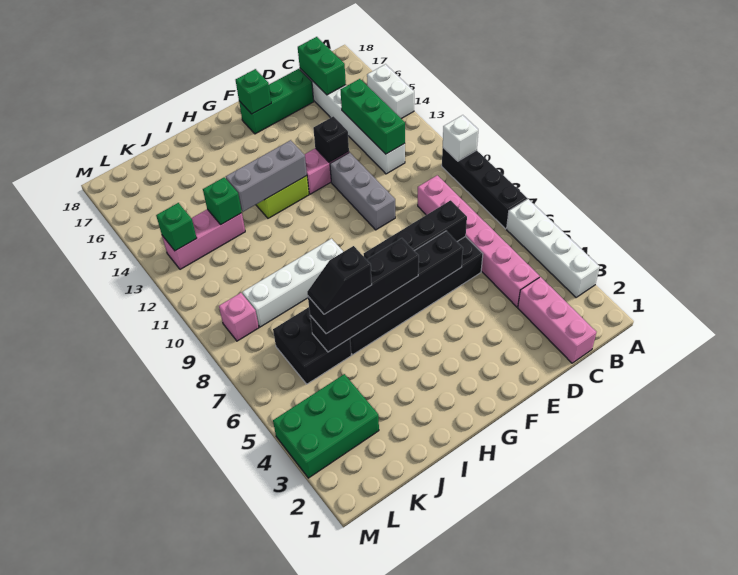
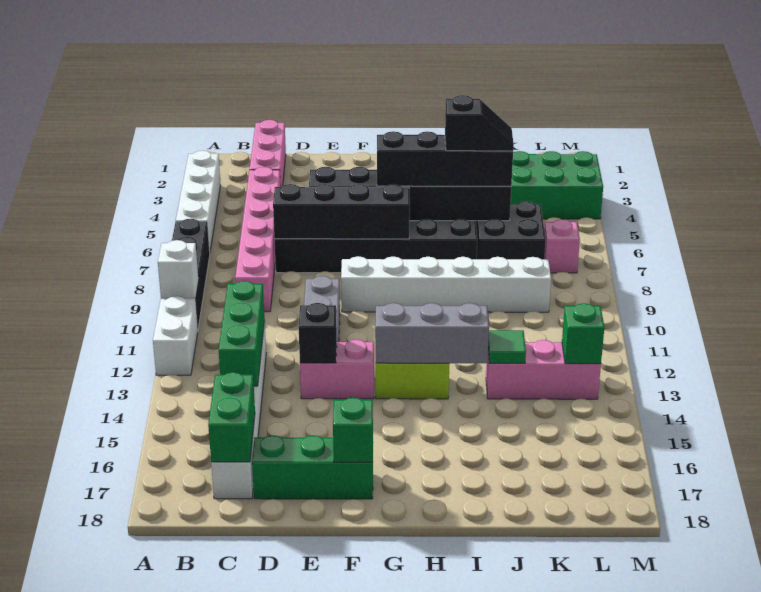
white brick A14:A15 level 1 -> white brick A11:A12 level 1
white brick H9:K9 level 1 -> white brick F9:K9 level 1
green brick J13 level 2 -> green tile J13 level 2
pink brick L9 level 1 -> pink brick L7 level 1

